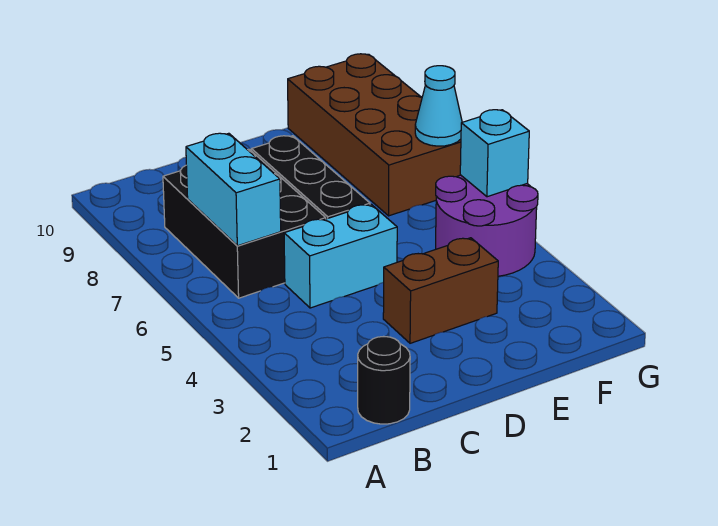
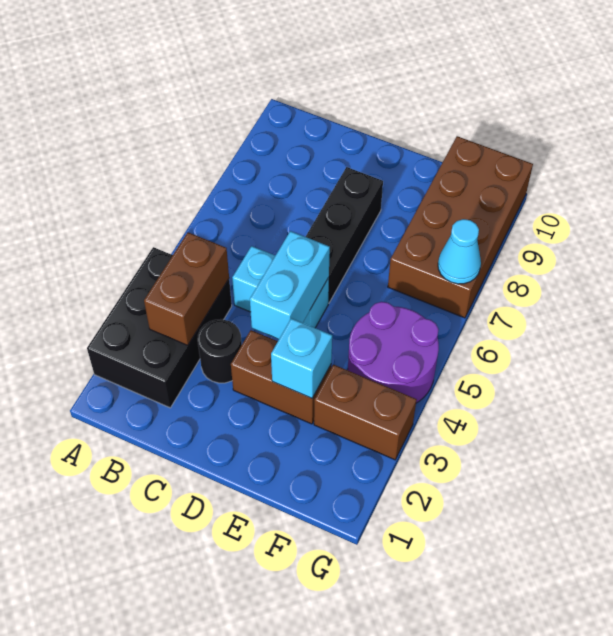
black round brick B1 level 1 -> black round brick C3 level 1
none -> brown brick B3:B4 level 2
black brick B6:C8 level 1 -> black brick A2:B4 level 1
cyan brick B6:B7 level 2 -> cyan brick D4:D5 level 2
none -> brown brick F3:G3 level 1
cyan brick G5 level 2 -> cyan brick E3 level 2

